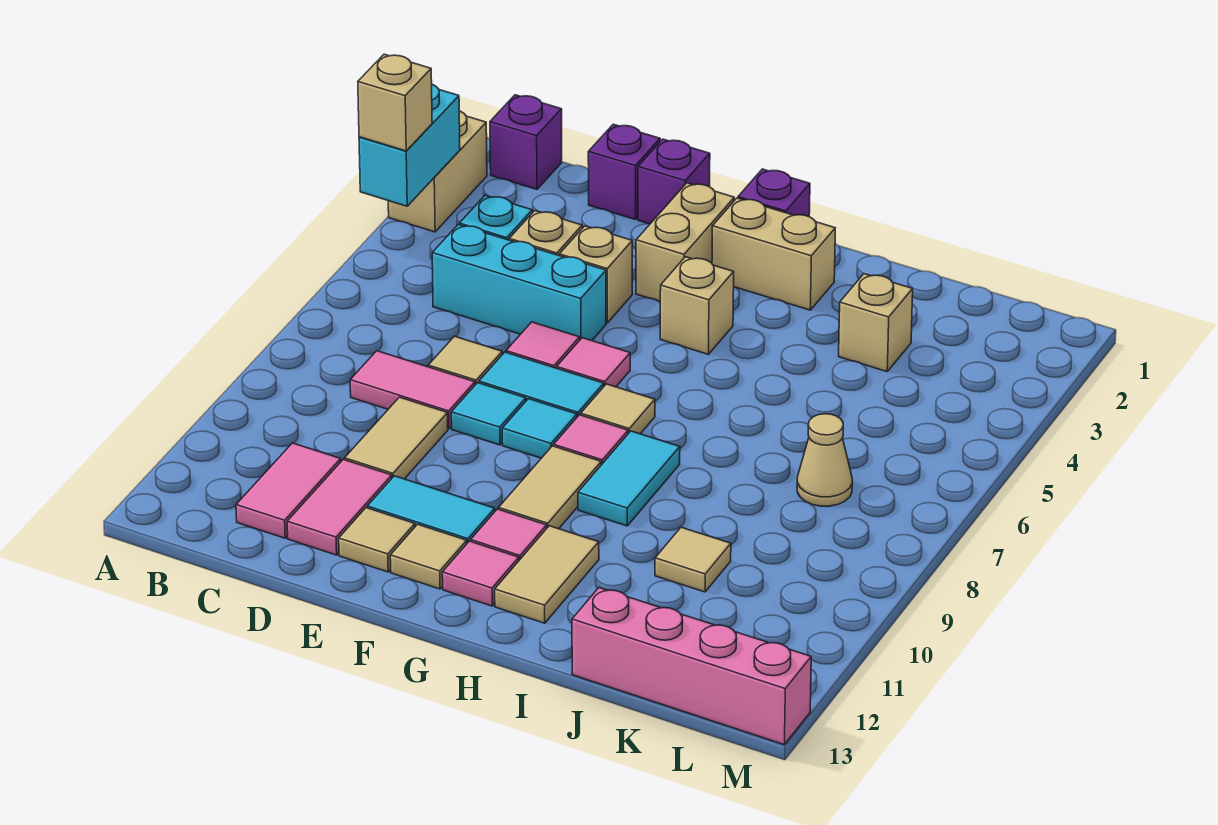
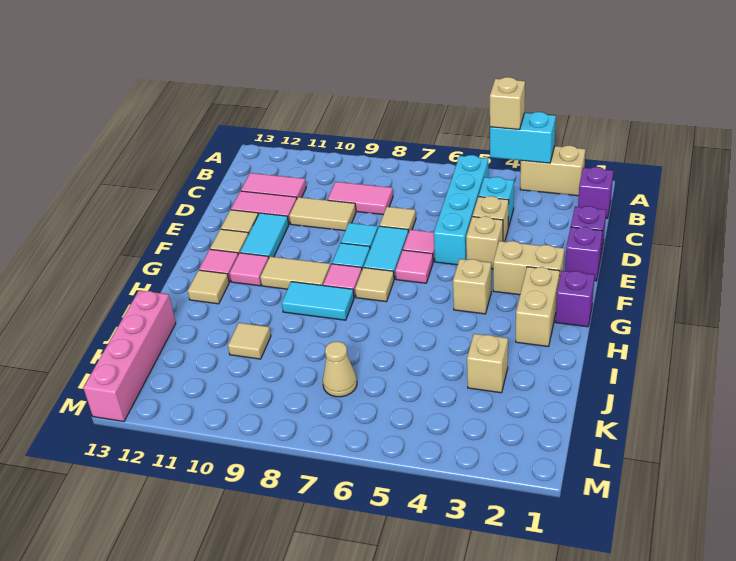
cyan brick C5:E5 level 1 -> cyan brick B5:E5 level 1
pink tile C8:D8 level 1 -> pink tile C8:C9 level 1
tan tile H11:H12 level 1 -> tan tile H12 level 1

